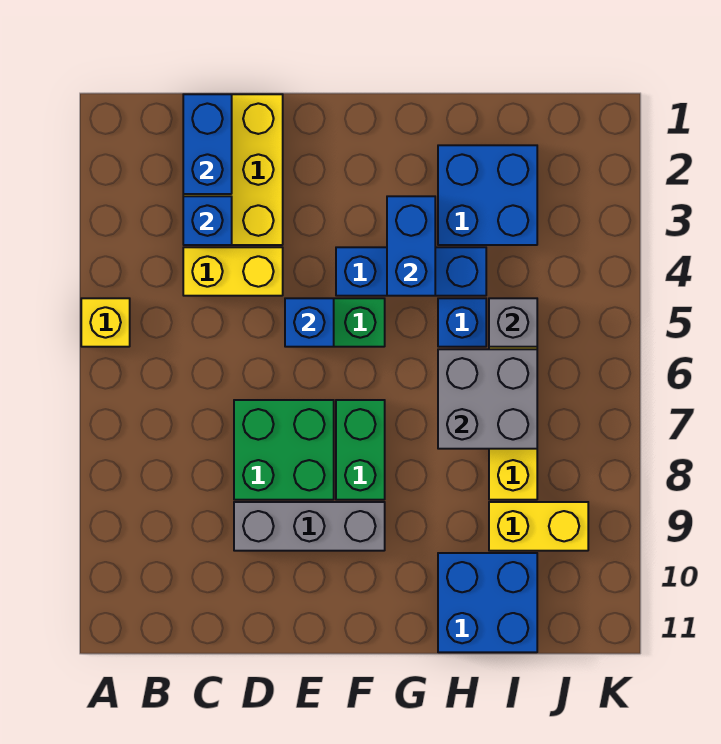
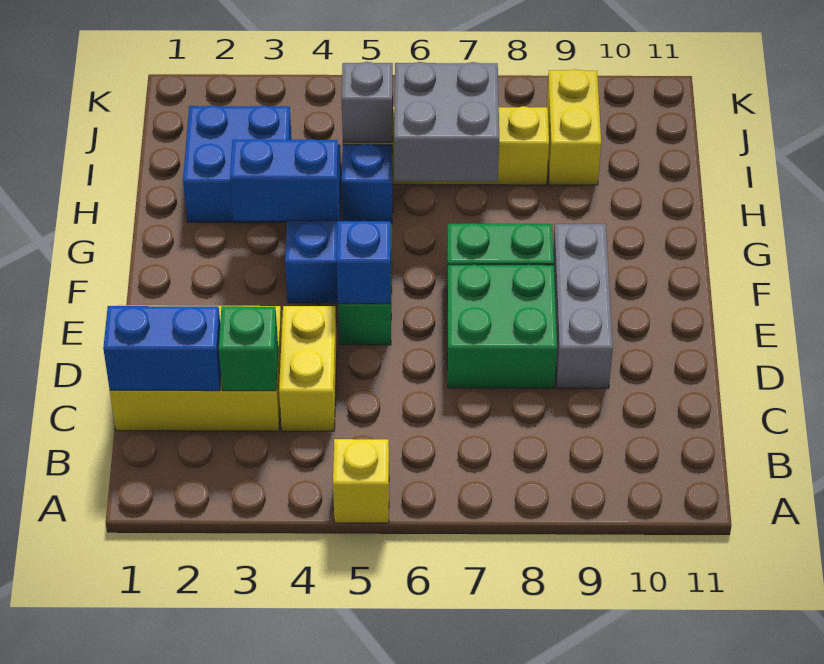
blue brick C3 level 2 -> green brick C3 level 2
blue brick H10:I11 level 1 -> none

